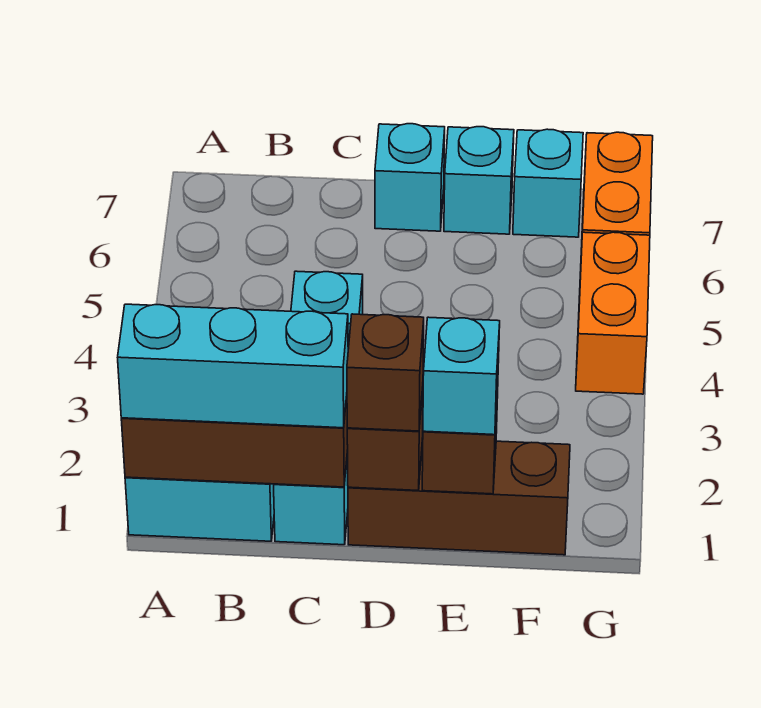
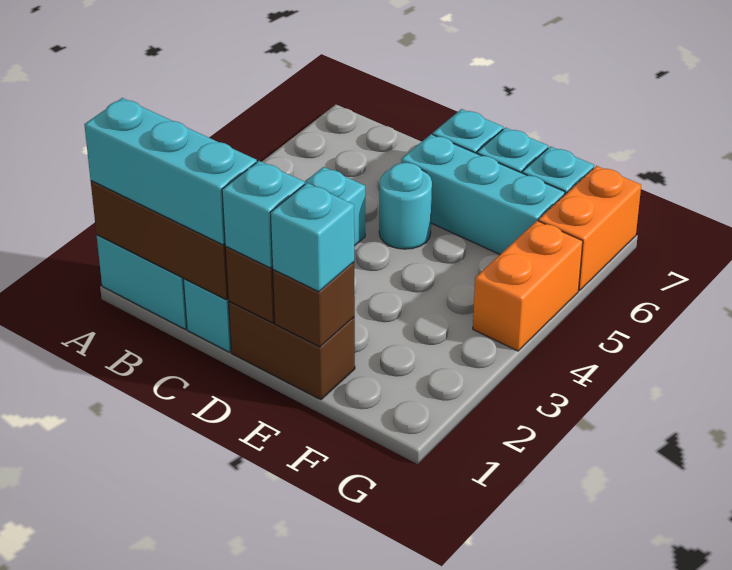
brown brick D1:F1 level 1 -> brown brick D1:E1 level 1
brown brick D1 level 3 -> cyan brick D1 level 3
none -> cyan round brick D5 level 1
none -> cyan brick D6:F6 level 1

